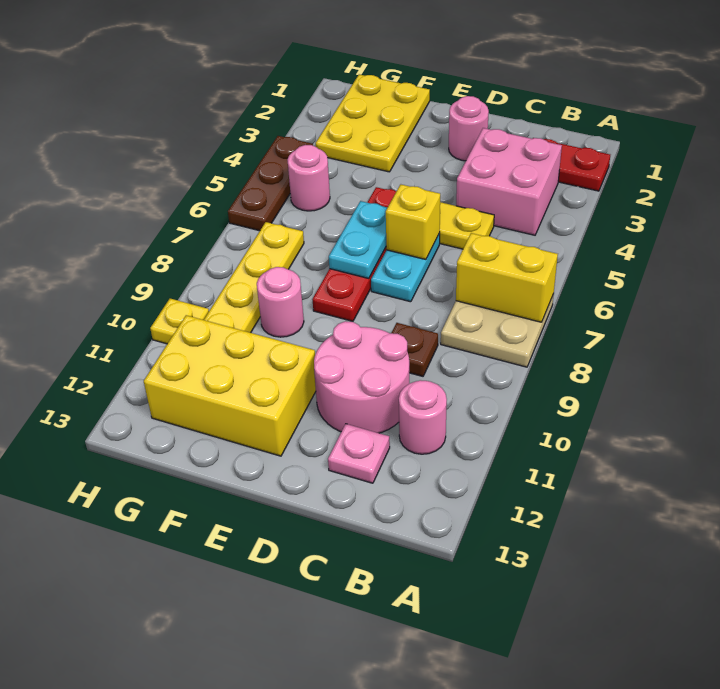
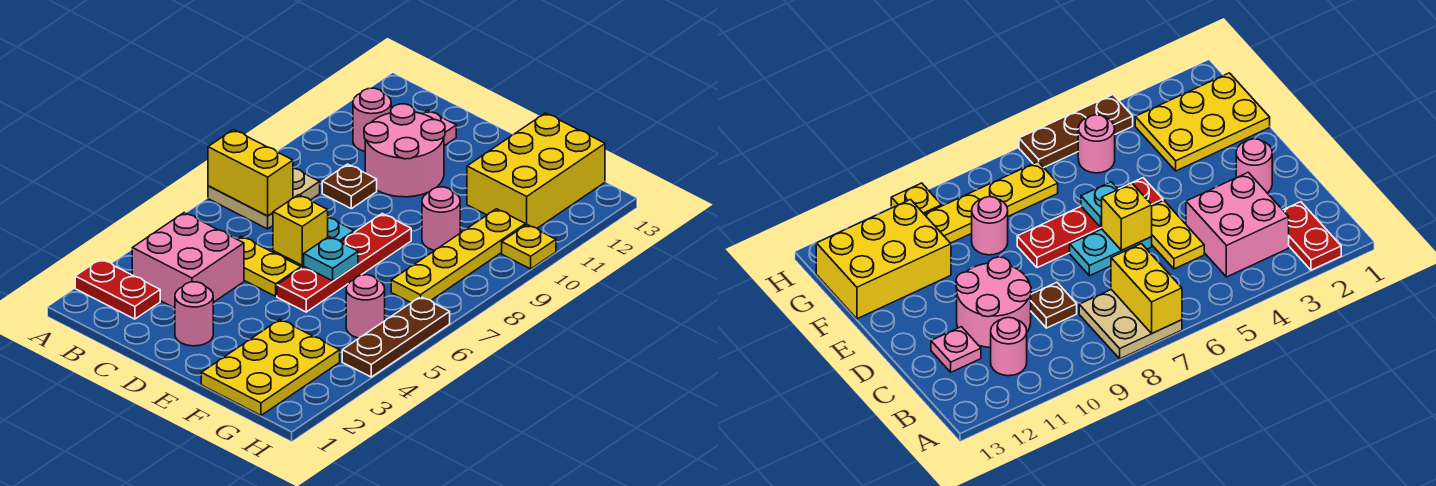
cyan plate E6:E7 level 2 -> cyan plate E6 level 2
yellow brick E11:G12 level 1 -> yellow brick F11:G13 level 1

